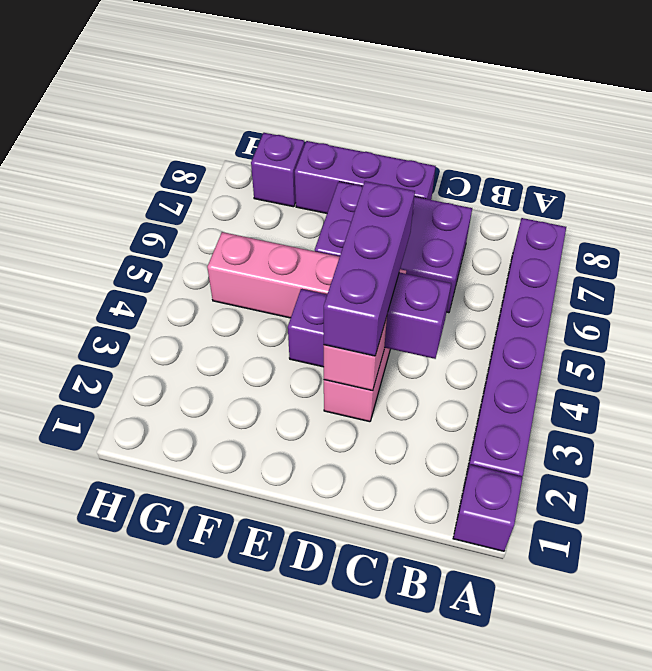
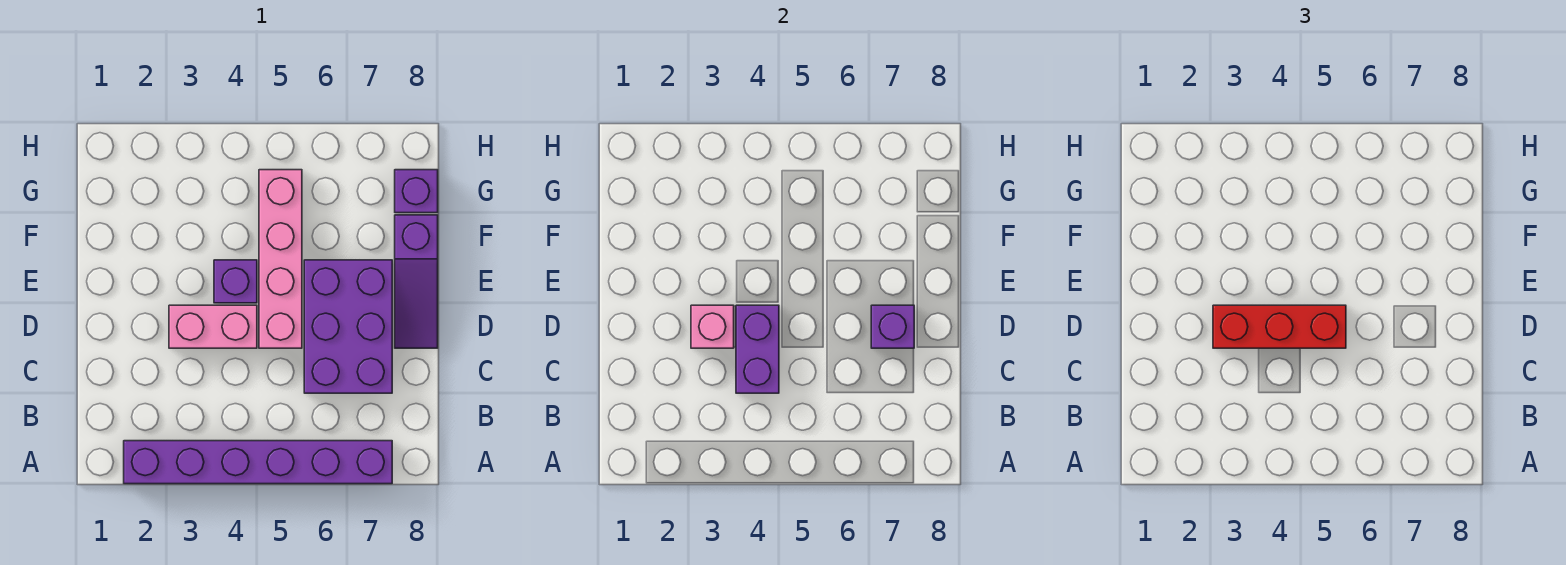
purple brick A1 level 1 -> purple brick D7 level 2
purple brick D3:D5 level 3 -> red brick D3:D5 level 3
purple brick D8:F8 level 1 -> purple slope D8:F8 level 1 top F

